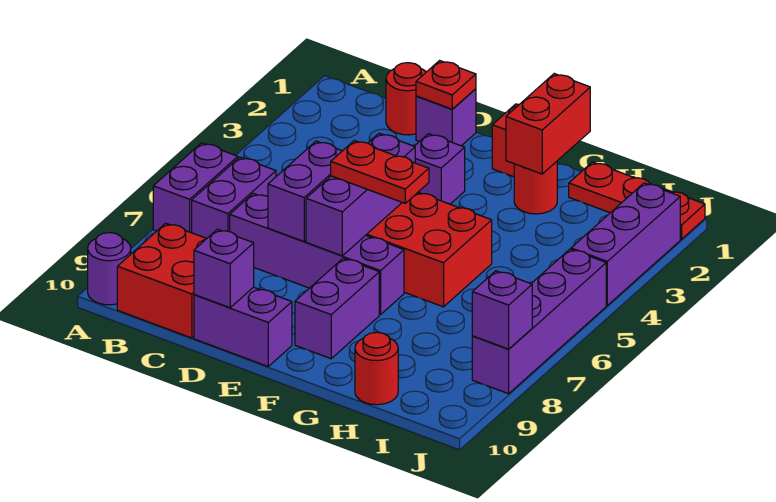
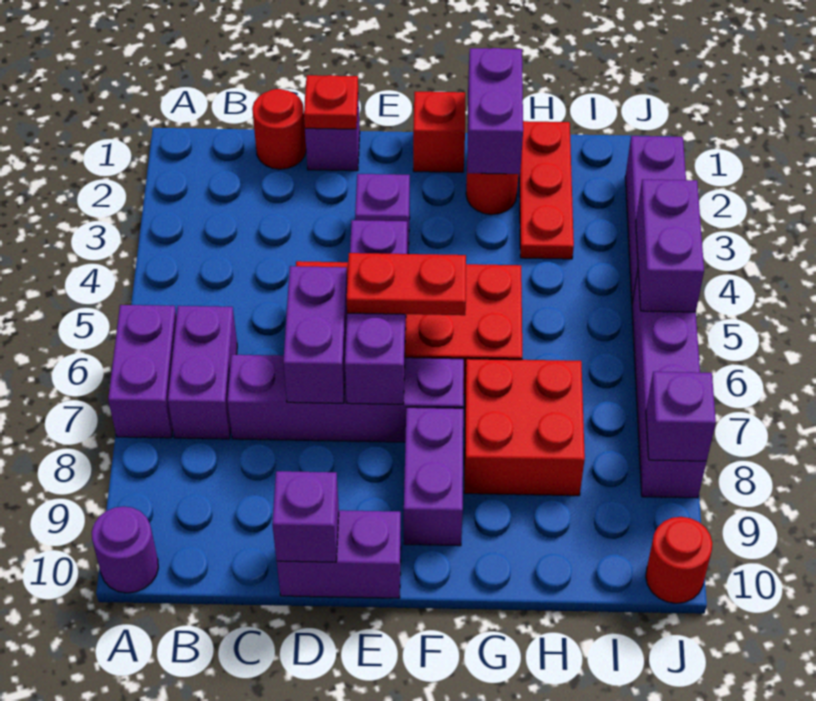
red brick B9:C10 level 1 -> red brick G7:H8 level 1
red brick G1:G2 level 2 -> purple brick G1:G2 level 2
red plate H1:J1 level 1 -> red plate H1:H3 level 1
red round brick H10 level 1 -> red round brick J10 level 1
none -> purple brick J4:J5 level 2

